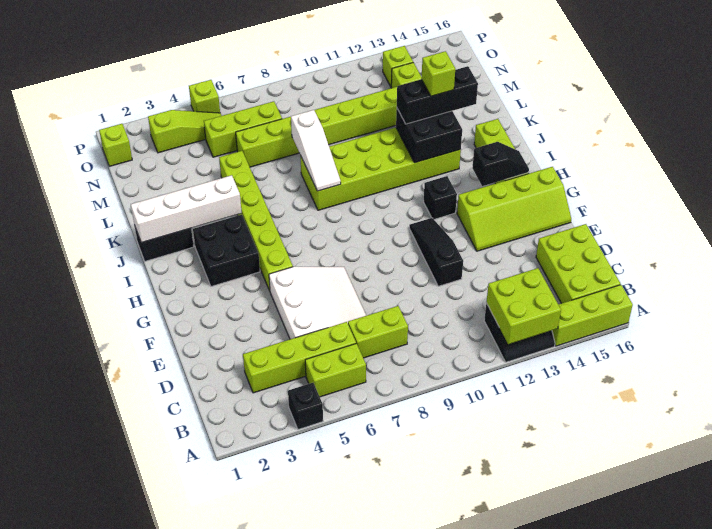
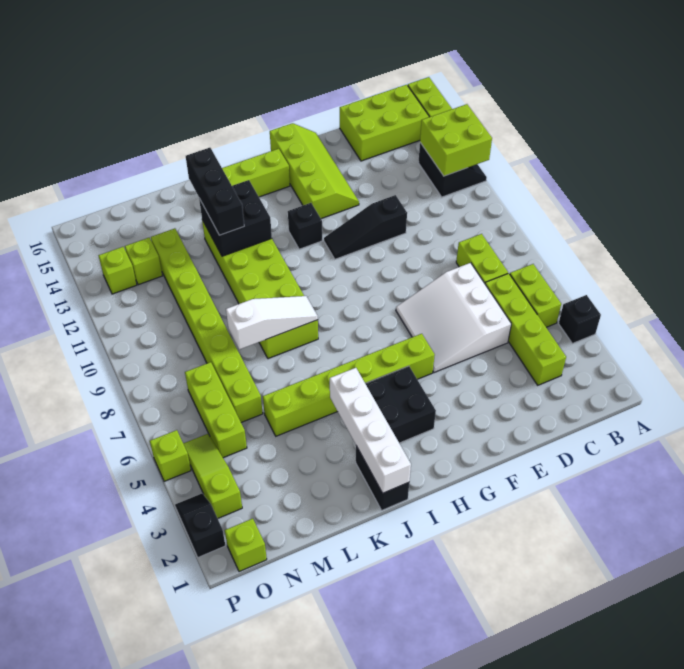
white slope D5:F7 level 1 top 5 -> white slope D5:F7 level 1 top D
black slope H14:H15 level 2 top 14 -> black slope P2:P3 level 1 top 2
lime brick K13 level 4 -> none

